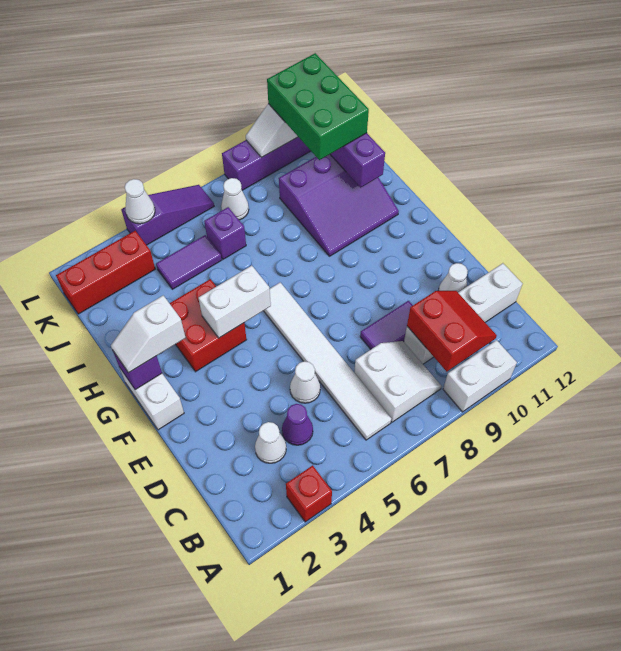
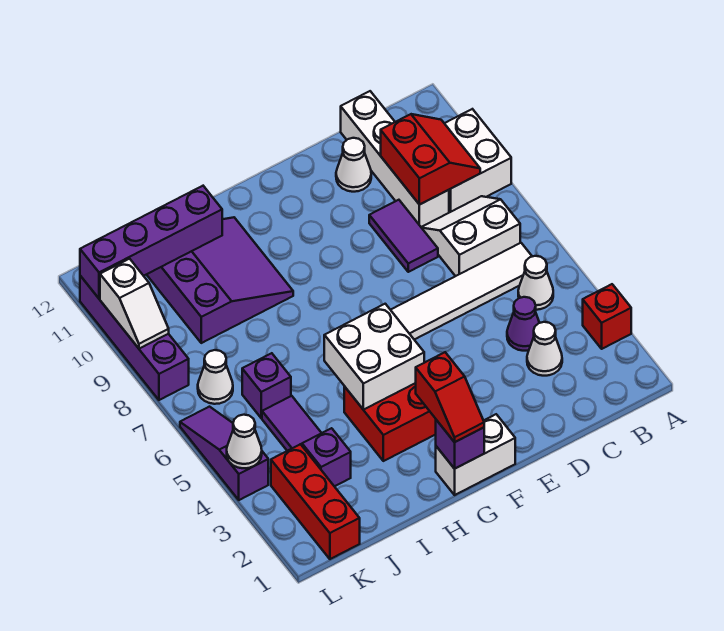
white brick A9:A10 level 1 -> white brick A9:B10 level 1
red slope B9:C10 level 2 top 9 -> red slope B9:C10 level 2 top C
white cone D5 level 1 -> white cone B5 level 1
white slope G1:G2 level 3 top 2 -> red slope G1:G2 level 3 top 2
white brick G4:G5 level 2 -> white brick G4:H5 level 2
none -> purple brick J3 level 1
green brick J10:L11 level 3 -> none

